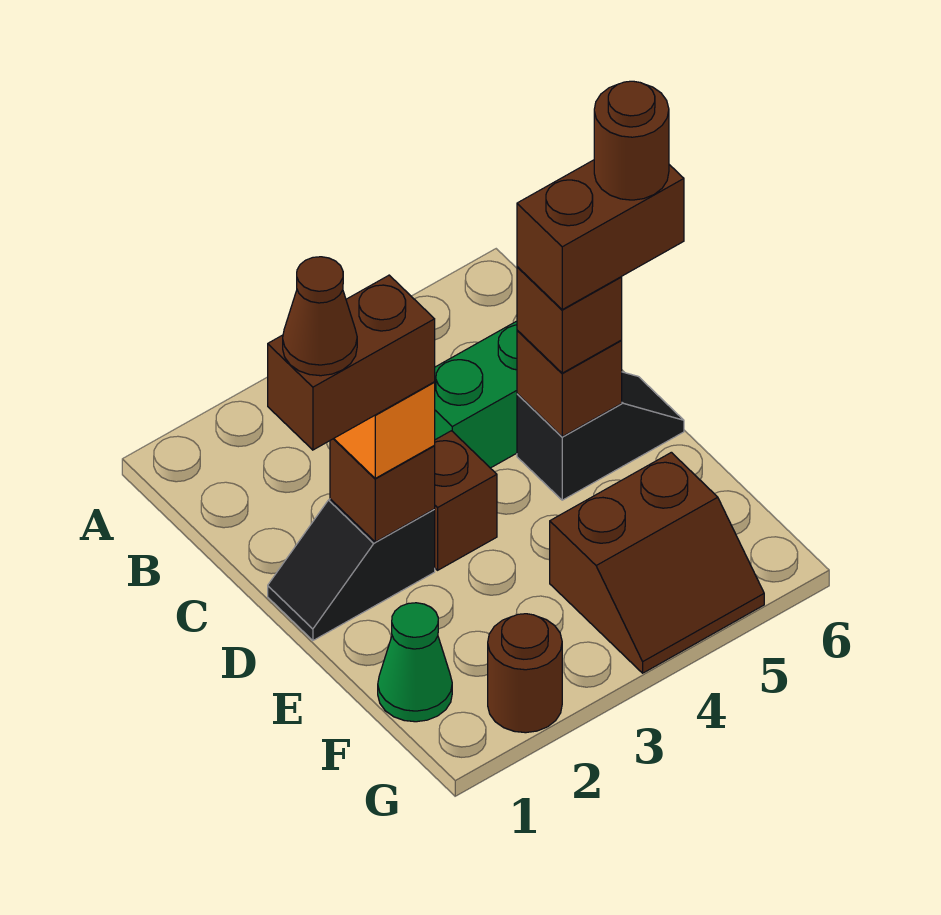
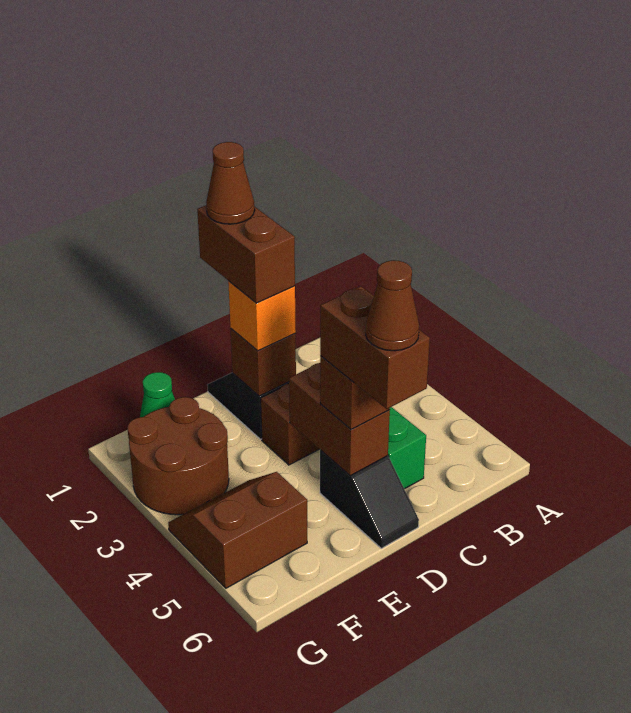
brown brick D5 level 2 -> brown brick D4:D5 level 2
brown round brick D6 level 5 -> brown cone D6 level 5
brown slope F4:G5 level 1 top F -> brown slope F4:G5 level 1 top 5
brown round brick G2 level 1 -> brown round brick F2:G3 level 1

